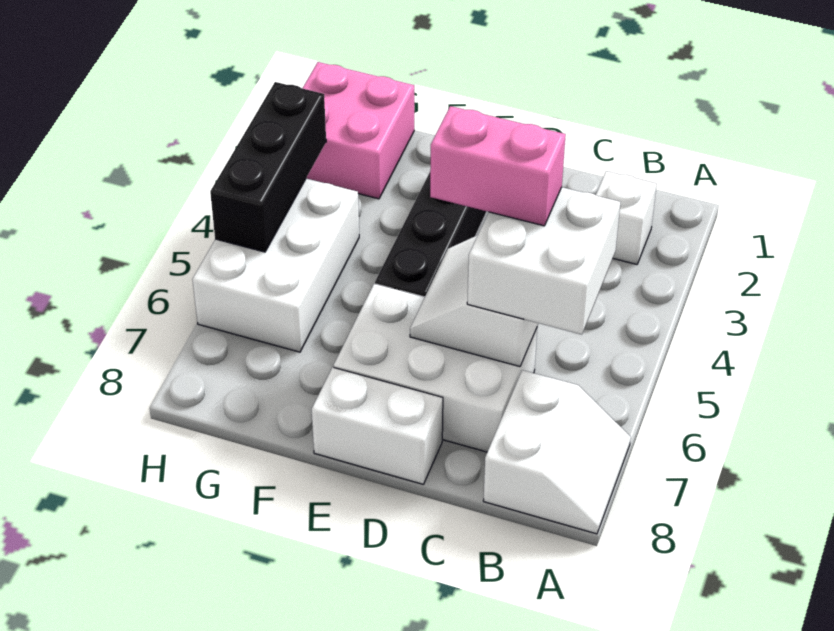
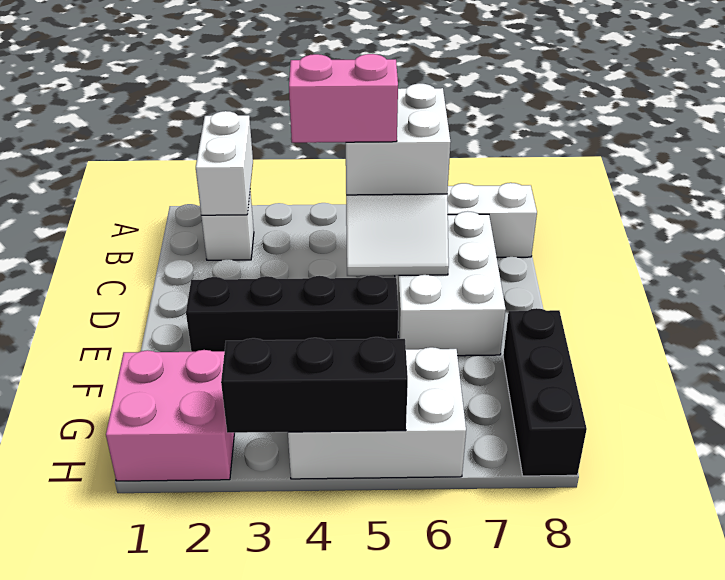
pink brick C5:D5 level 4 -> pink brick C4:C5 level 4
white brick D8:E8 level 1 -> white brick A2:B2 level 2
none -> black brick F8:H8 level 1

